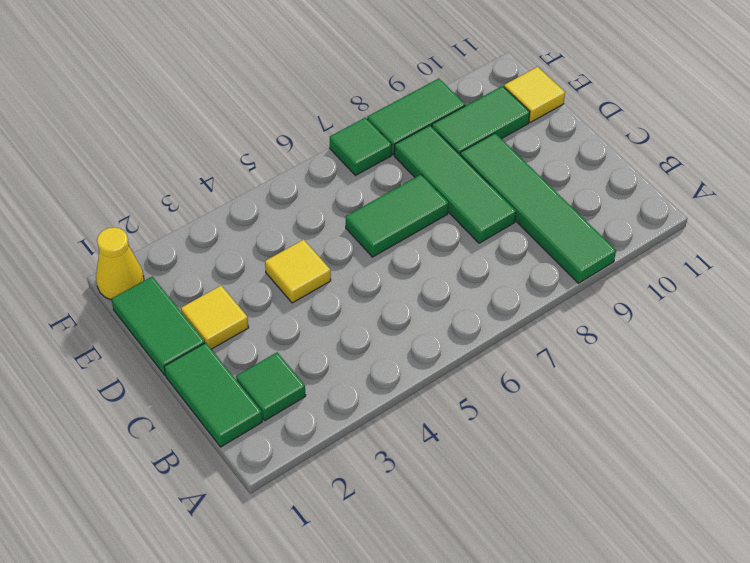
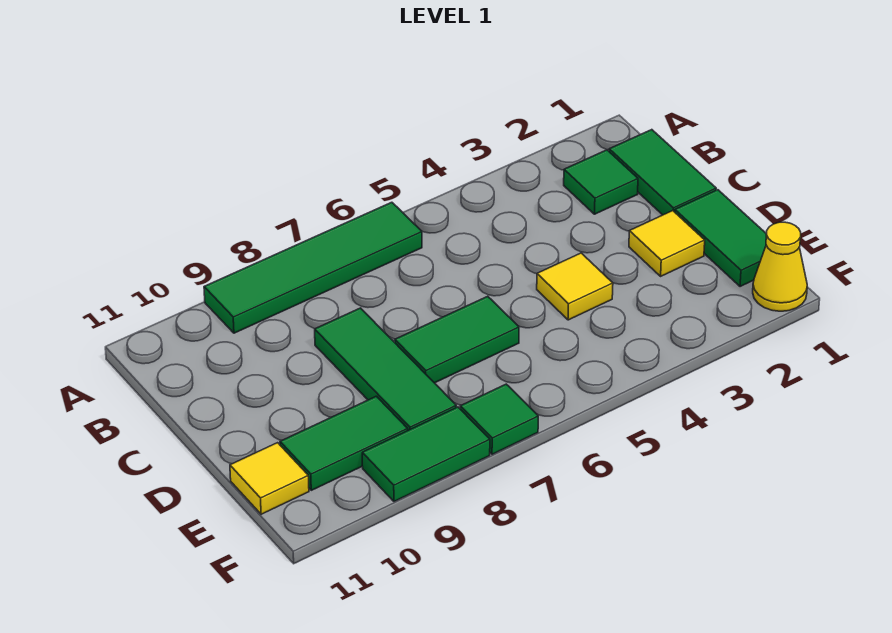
green tile A9:D9 level 1 -> green tile A6:A9 level 1

